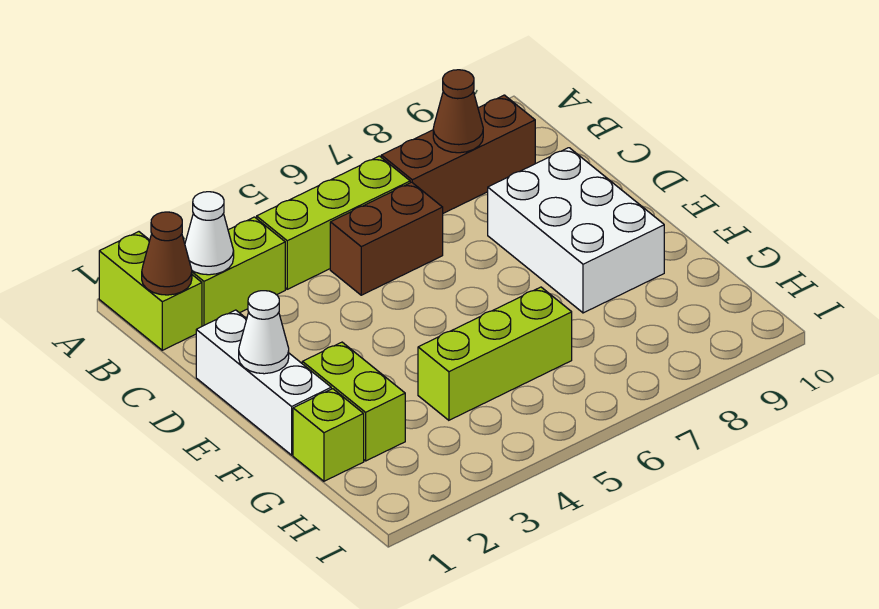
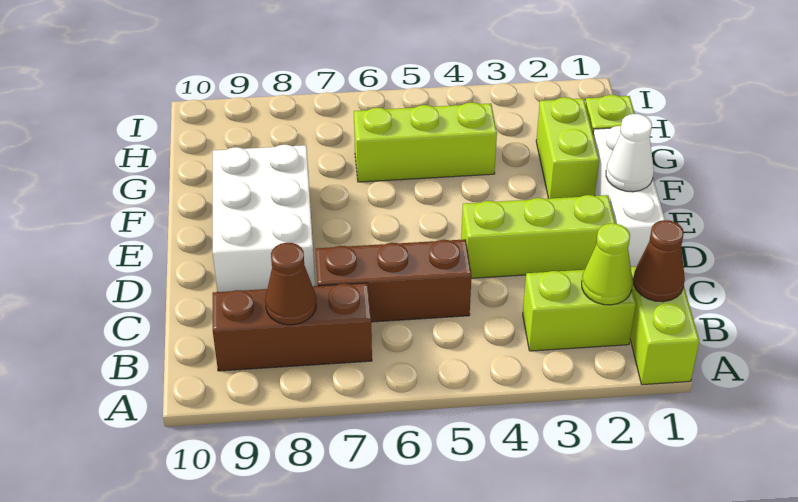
white cone B2 level 2 -> lime cone B2 level 2
lime brick B4:B6 level 1 -> lime brick D2:D4 level 1
brown brick C5:C6 level 1 -> brown brick C5:C7 level 1

